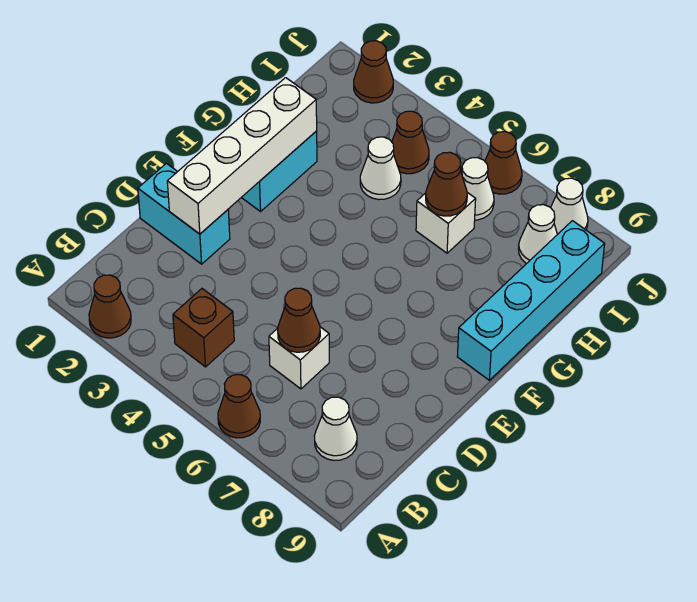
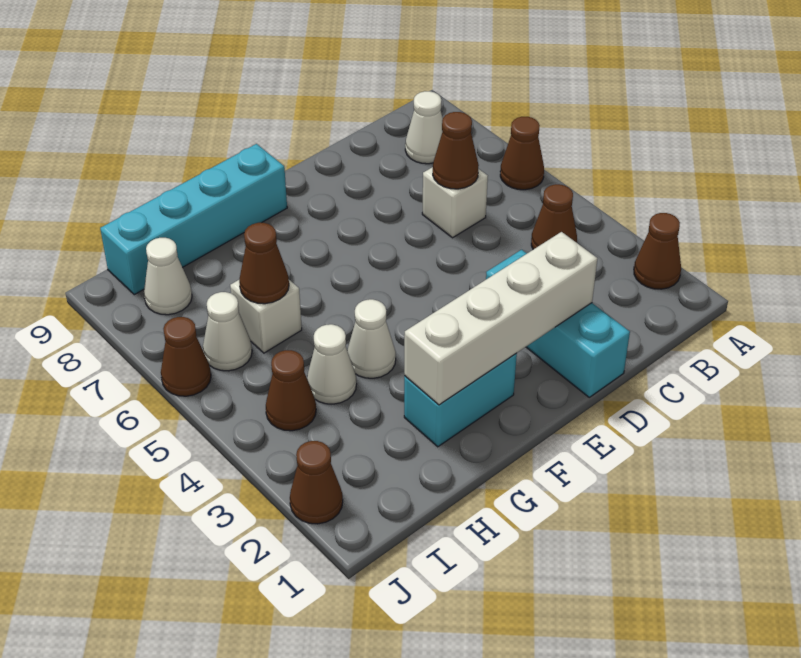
brown brick B4 level 1 -> brown cone B4 level 1
cyan brick D1:D2 level 1 -> cyan brick D1:D3 level 1
white cone J8 level 1 -> white cone G4 level 1

